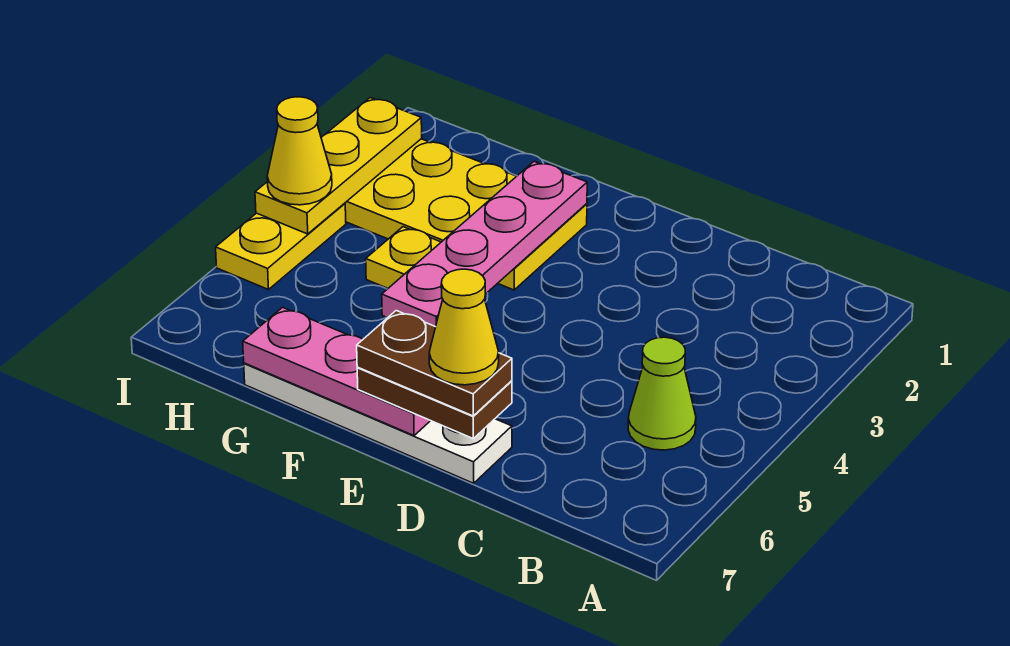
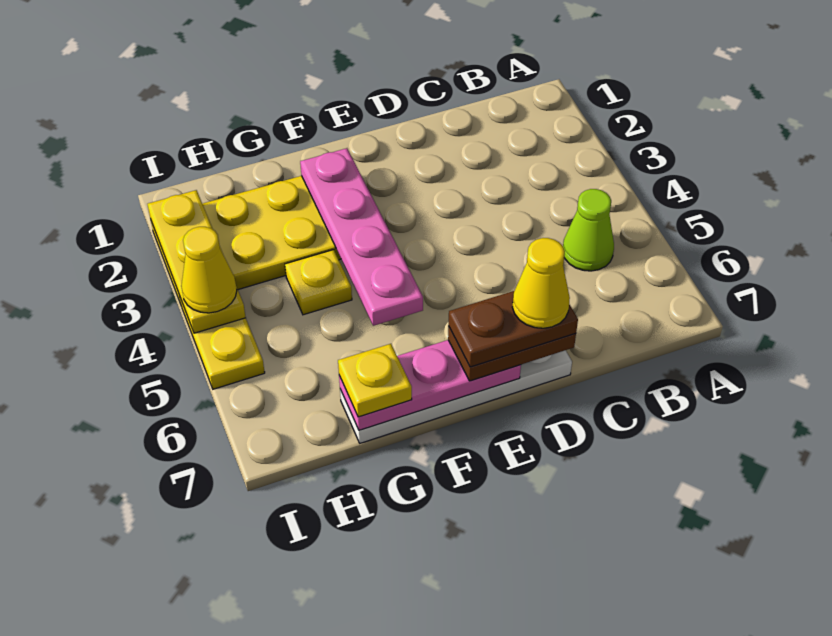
none -> yellow plate G7 level 3

